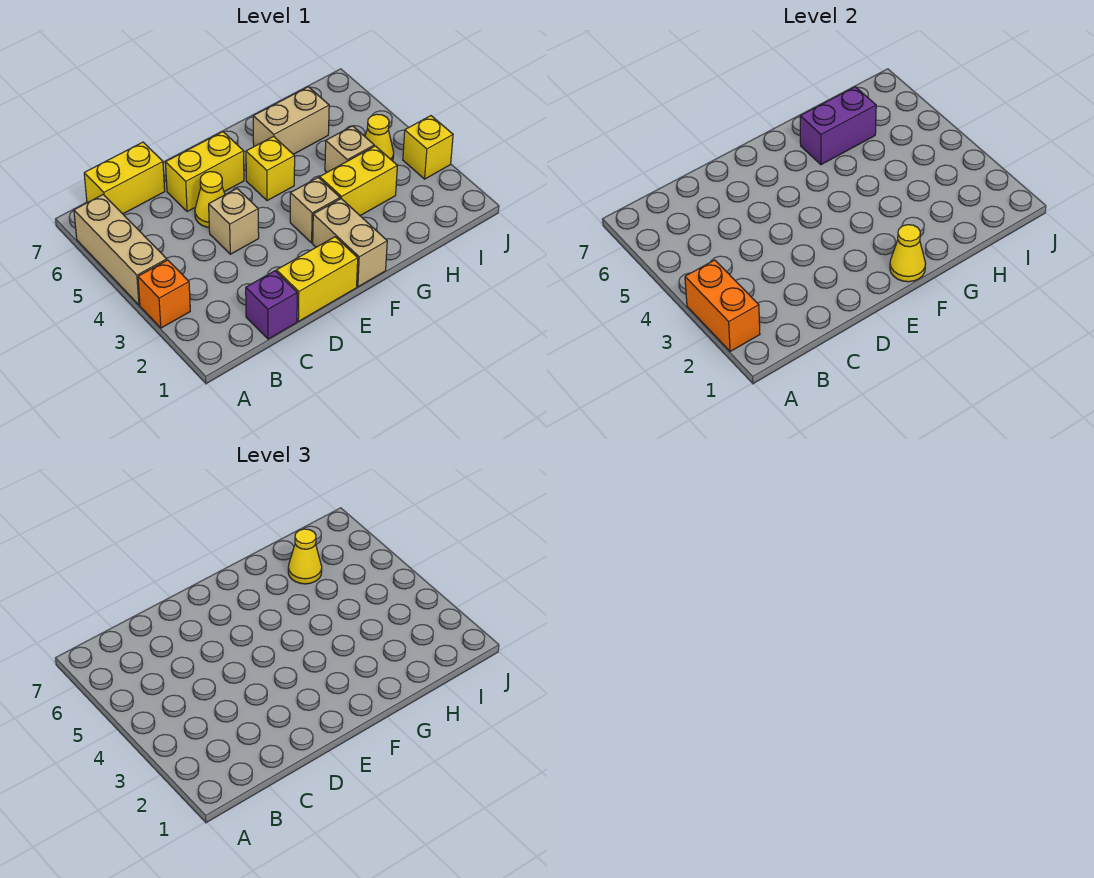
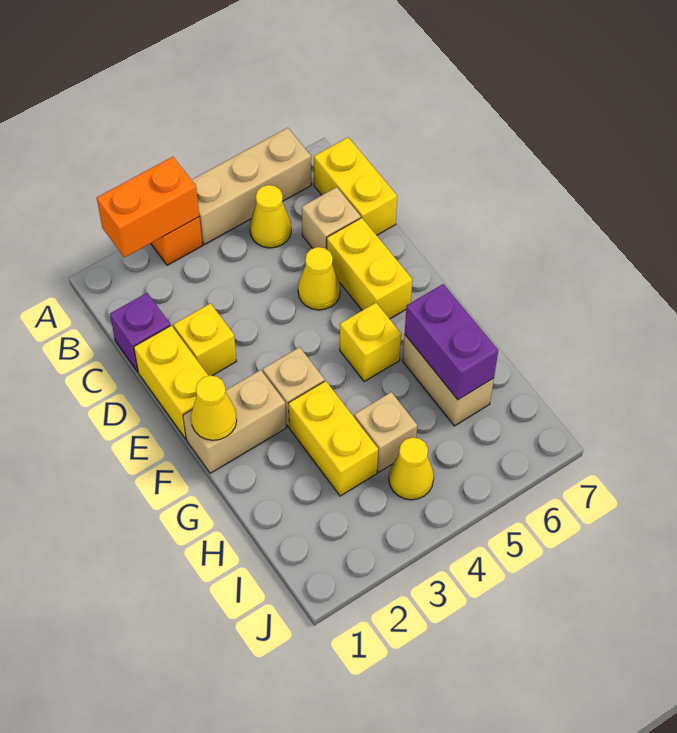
tan brick D4 level 1 -> tan brick C6 level 1
yellow cone H6 level 3 -> yellow cone B5 level 1
yellow brick J3 level 1 -> yellow brick D2 level 1

